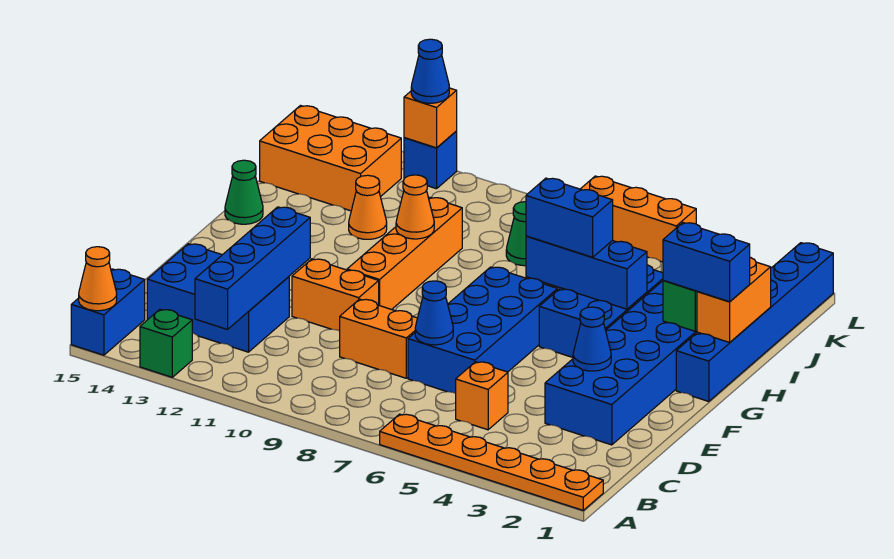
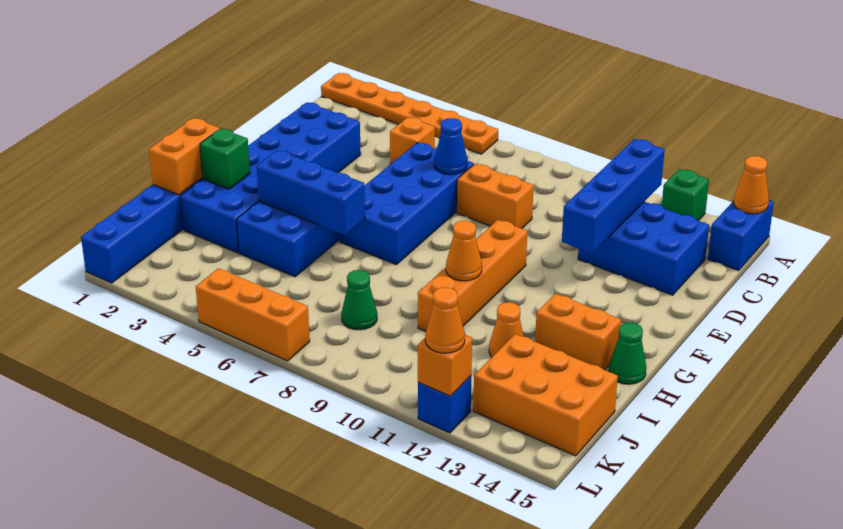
blue cone E3 level 2 -> none
orange brick E10:E11 level 1 -> orange brick H13:H14 level 1
blue brick H1:H2 level 3 -> none
blue brick H5:H6 level 3 -> none
blue cone L12 level 3 -> orange cone L12 level 3

